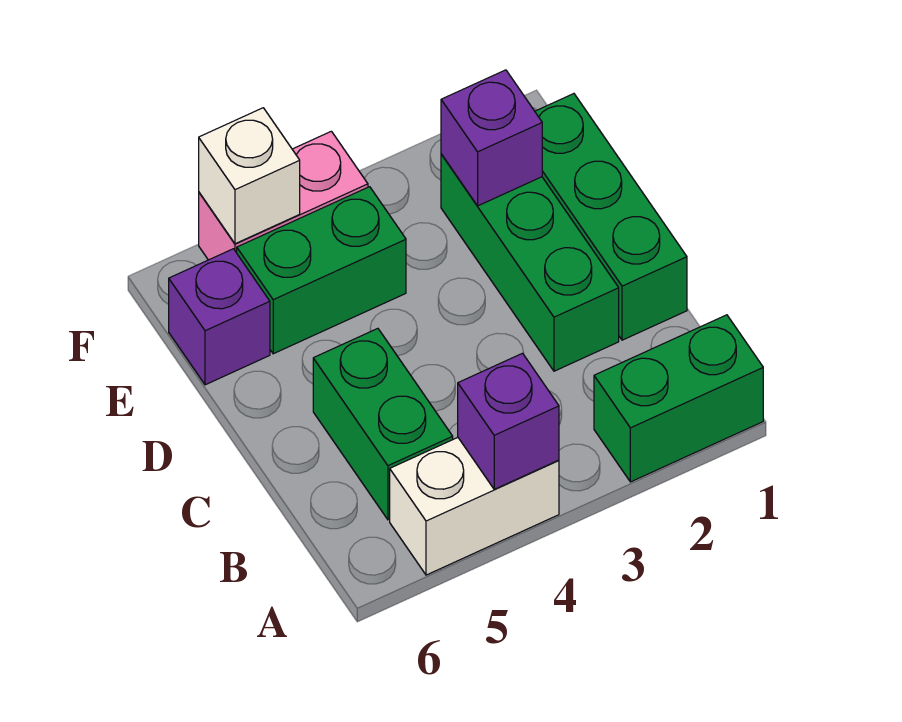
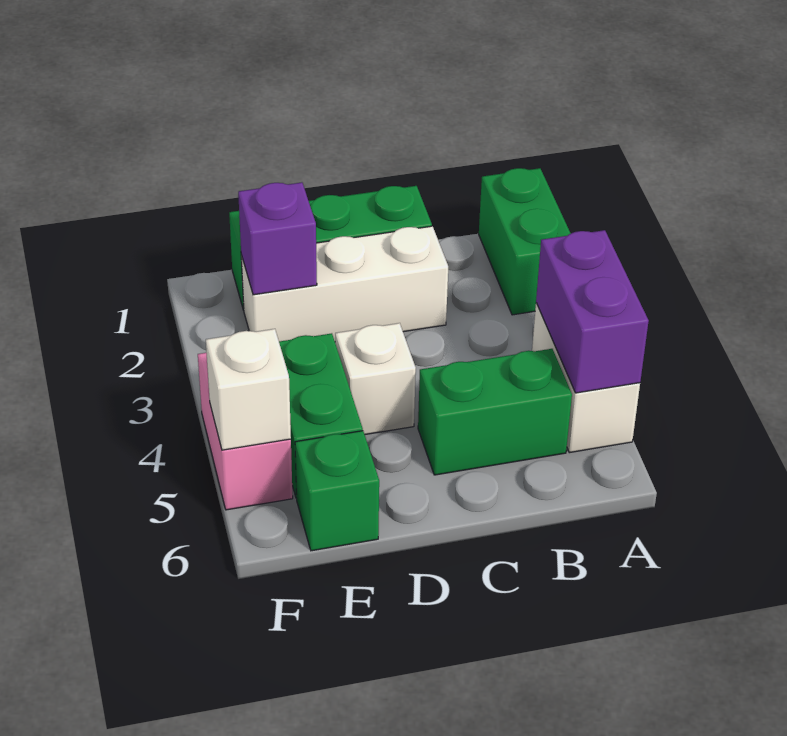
purple brick A4 level 2 -> purple brick A4:A5 level 2
green brick C2:E2 level 1 -> white brick C2:E2 level 1
none -> white brick D4 level 1
purple brick E6 level 1 -> green brick E6 level 1

